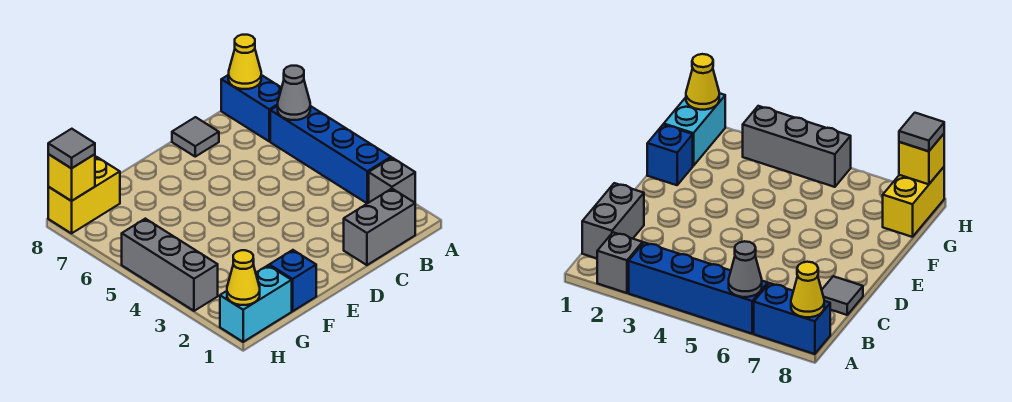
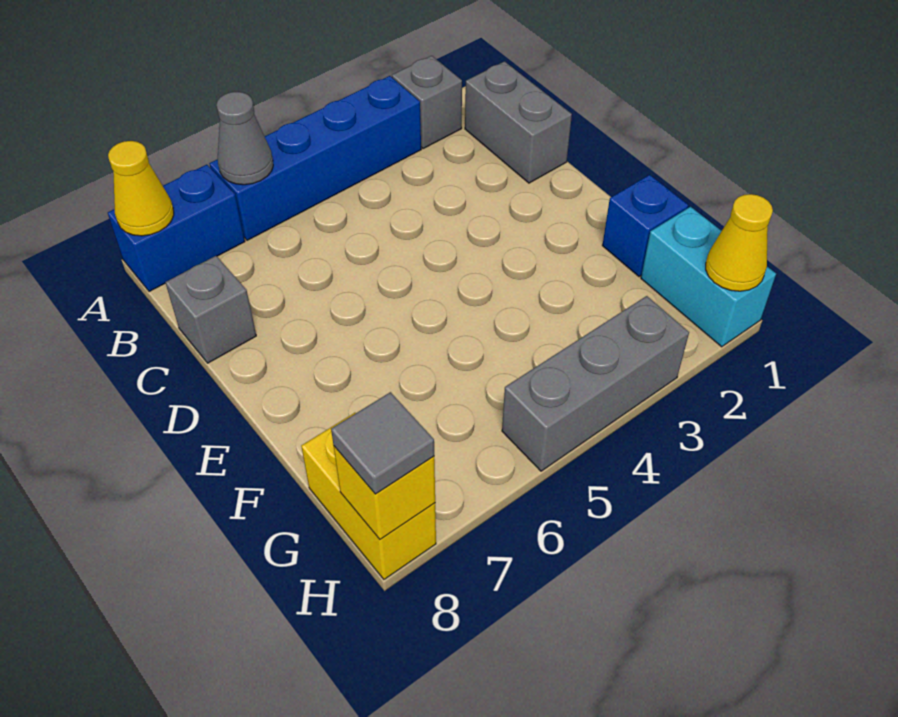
grey tile C8 level 1 -> grey brick C8 level 1

